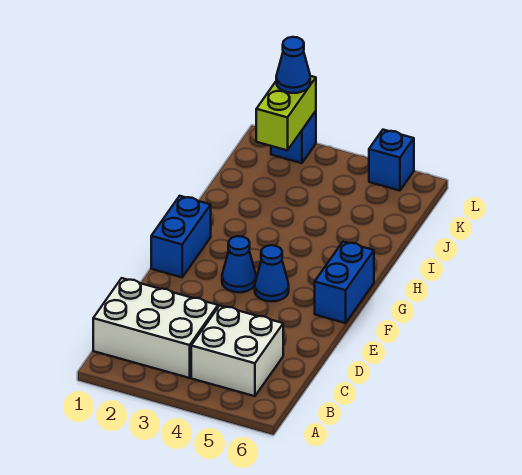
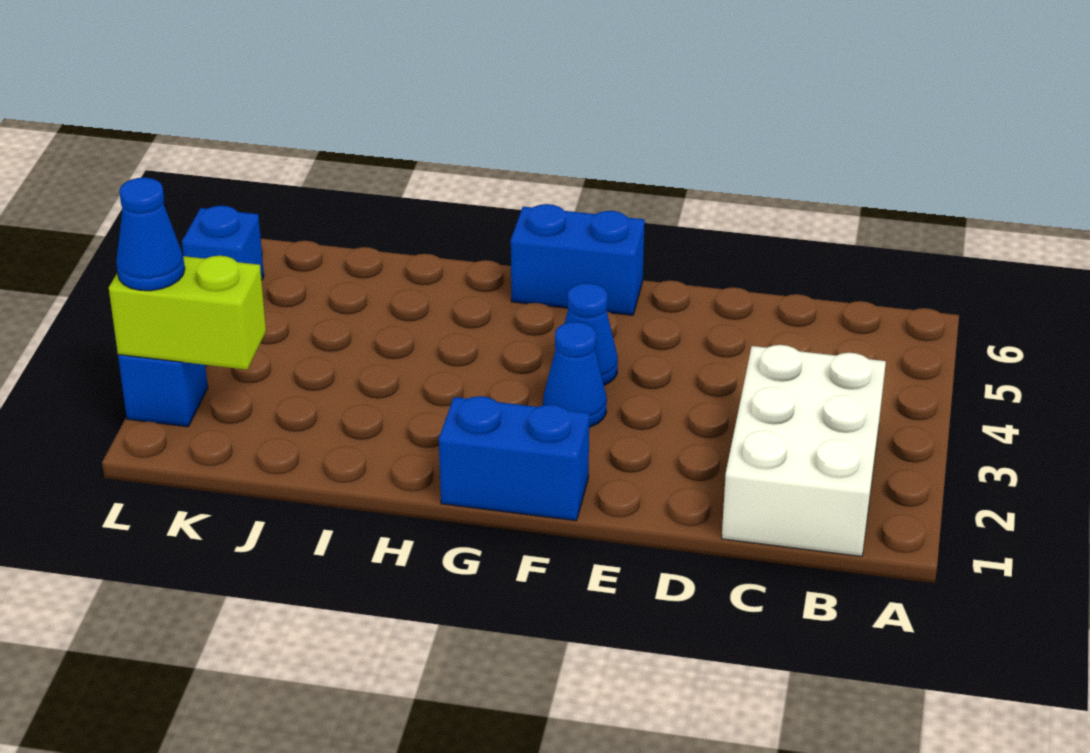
white brick B4:C5 level 1 -> none

